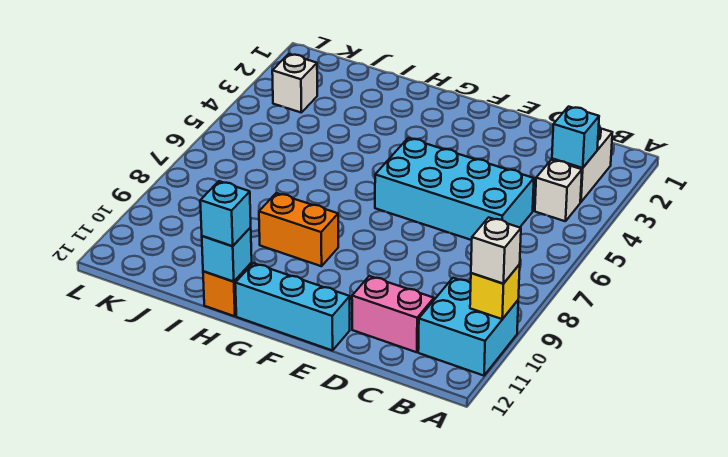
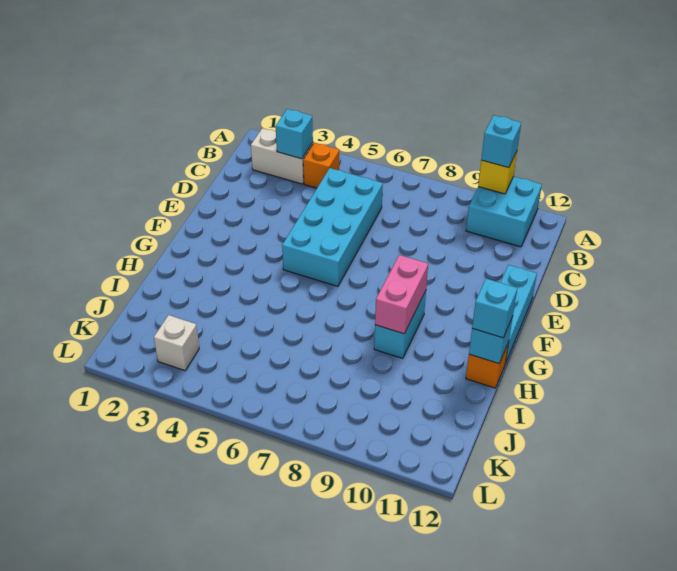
white brick A10 level 3 -> cyan brick A10 level 3
white brick B4 level 1 -> orange brick B4 level 1
pink brick C11:D11 level 1 -> pink brick G9:H9 level 2
orange brick G9:H9 level 1 -> cyan brick G9:H9 level 1

